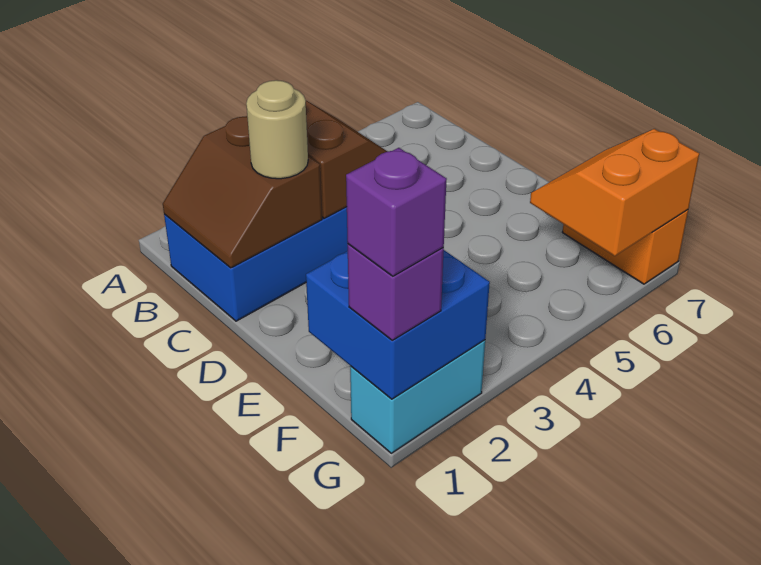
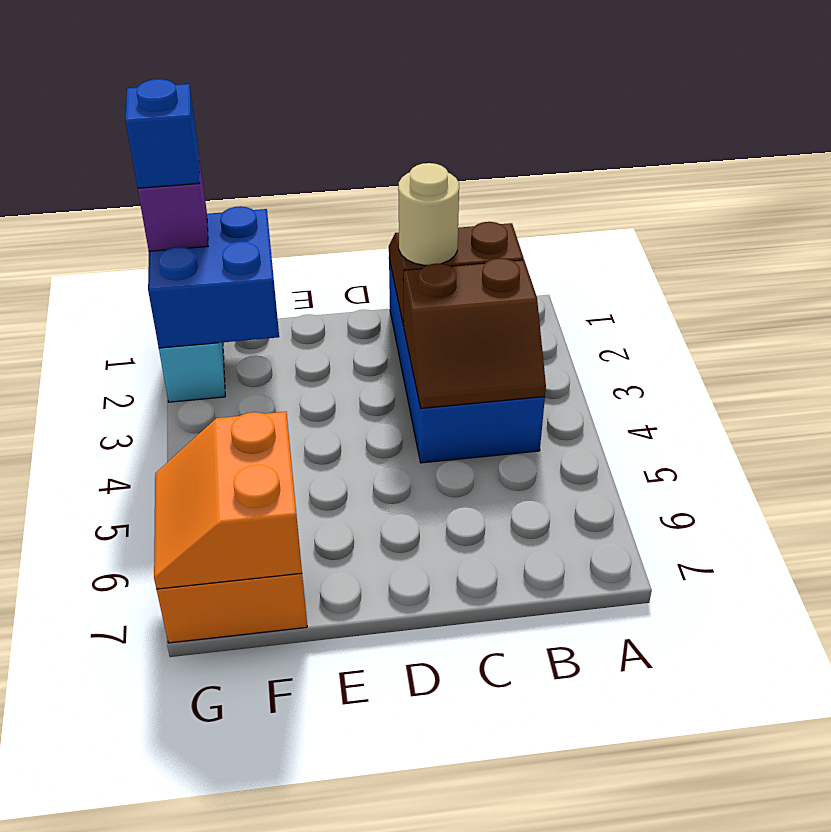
orange slope F6:G7 level 2 top G -> orange slope F6:G7 level 2 top F
purple brick G1 level 4 -> blue brick G1 level 4

